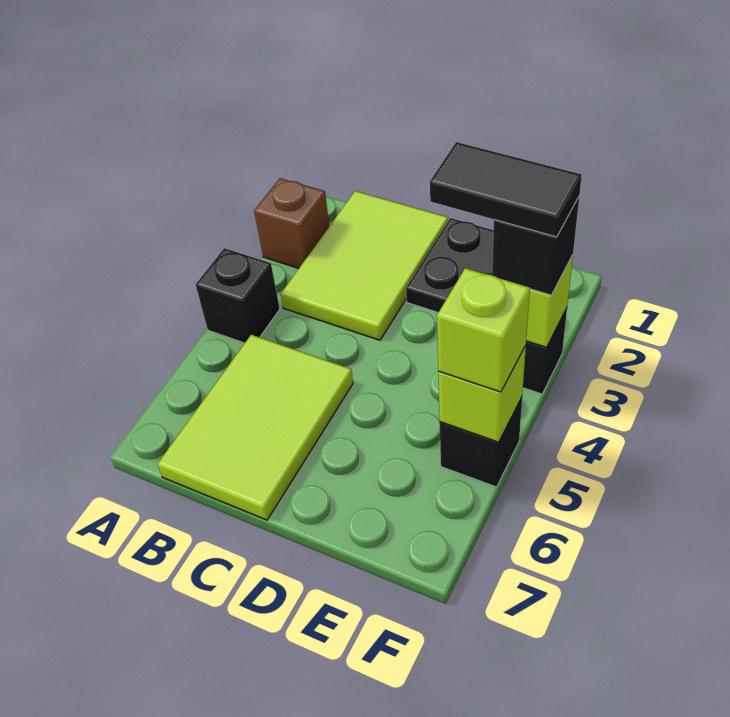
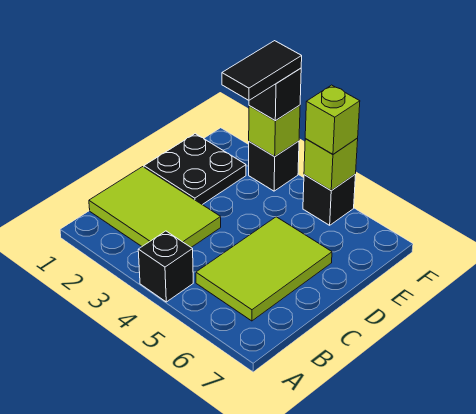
brown brick A2 level 1 -> none
lime tile B5:C7 level 1 -> lime tile B5:D6 level 1

